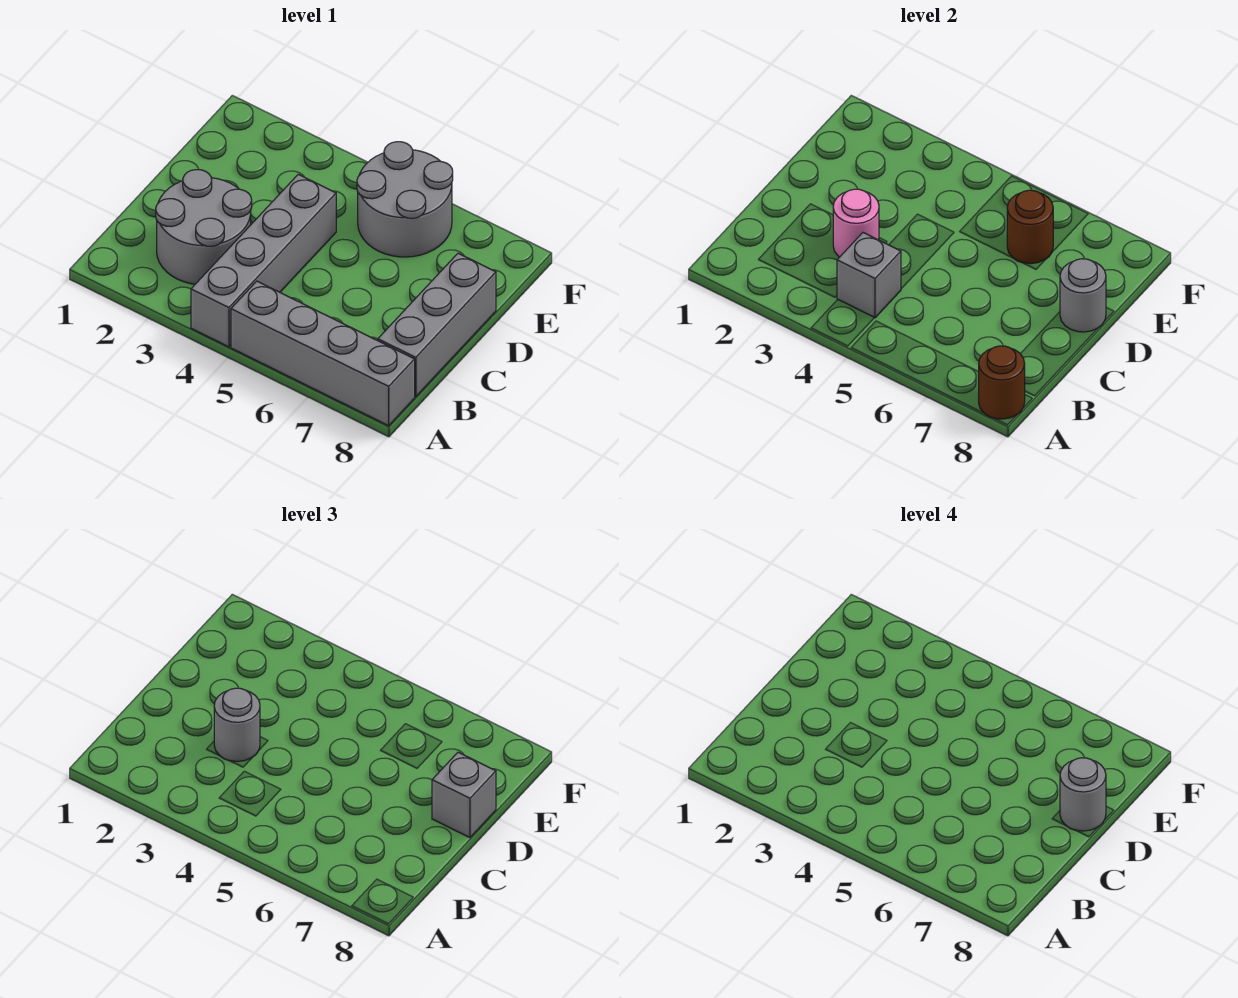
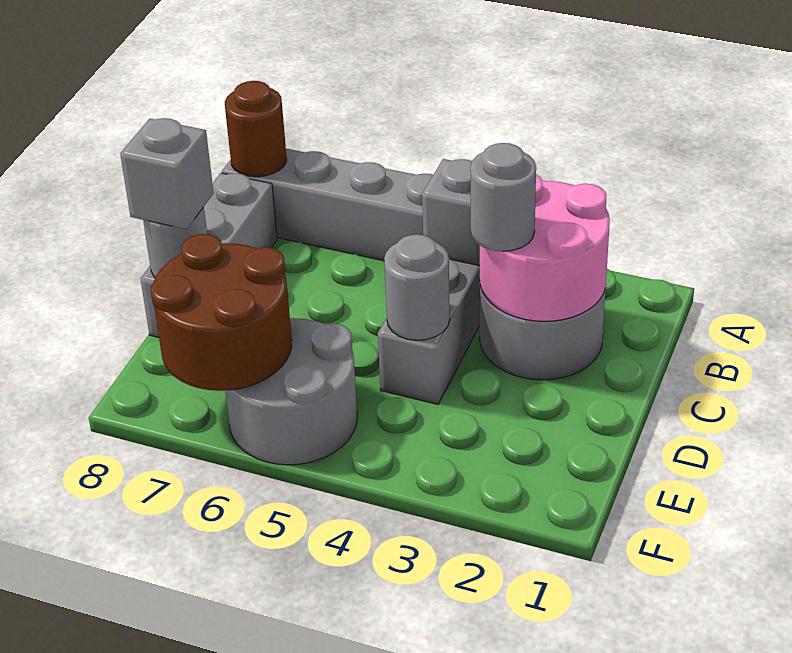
pink round brick C3 level 2 -> pink round brick B2:C3 level 2
grey round brick D8 level 4 -> grey round brick D4 level 2
brown round brick E6 level 2 -> brown round brick E6:F7 level 2

